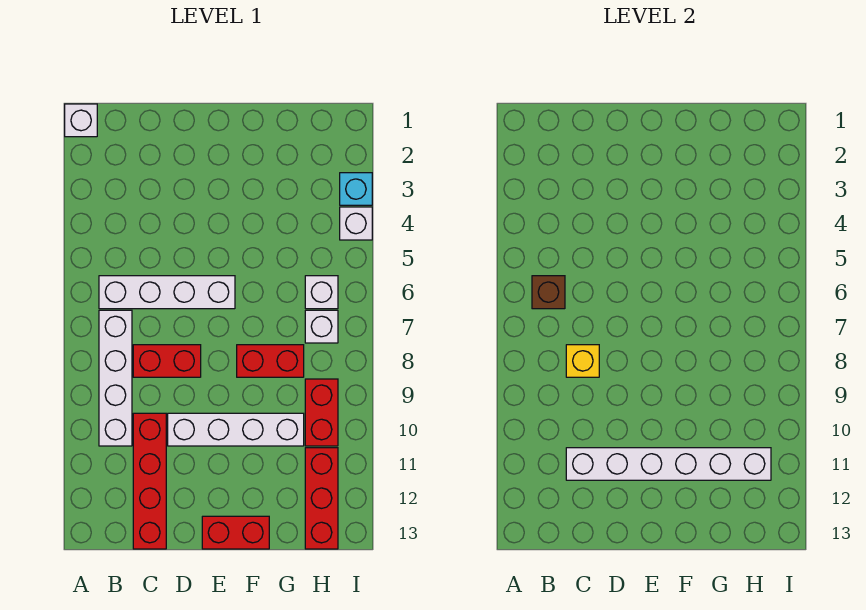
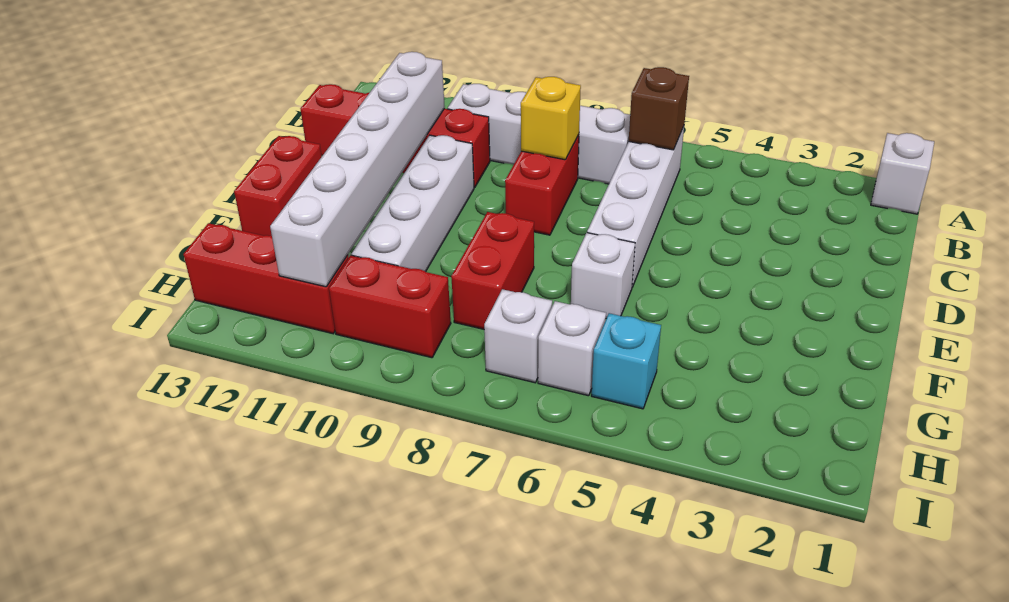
cyan brick I3 level 1 -> cyan brick H5 level 1
white brick I4 level 1 -> white brick F6 level 1

